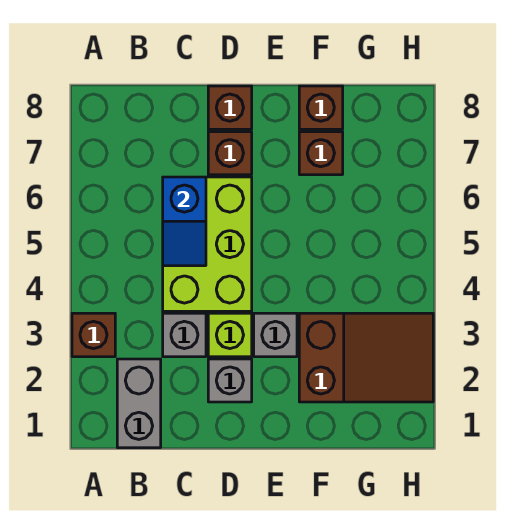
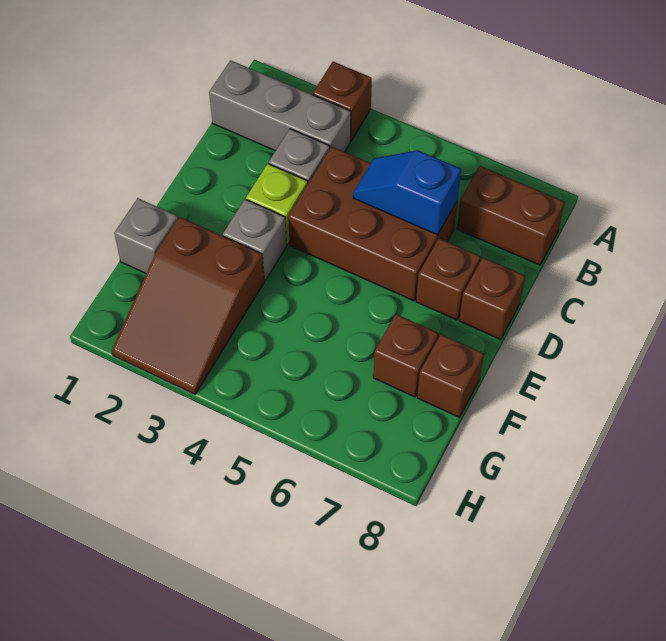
grey brick B1:B2 level 1 -> grey brick B1:B3 level 1
none -> brown brick B7:B8 level 1
lime brick C4:D6 level 1 -> brown brick C4:D6 level 1
grey brick D2 level 1 -> grey brick F1 level 1

